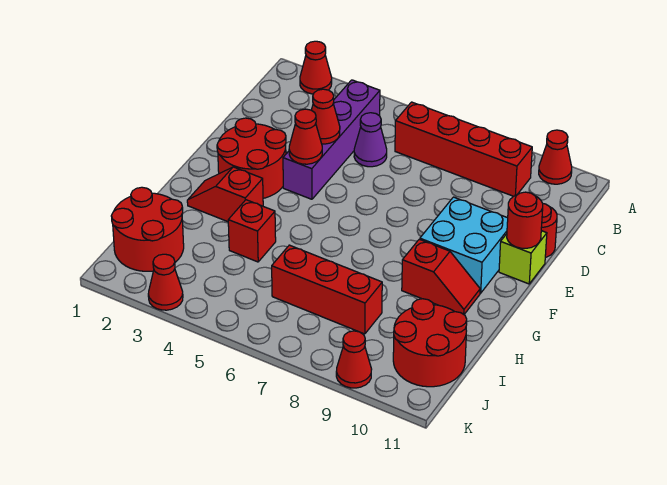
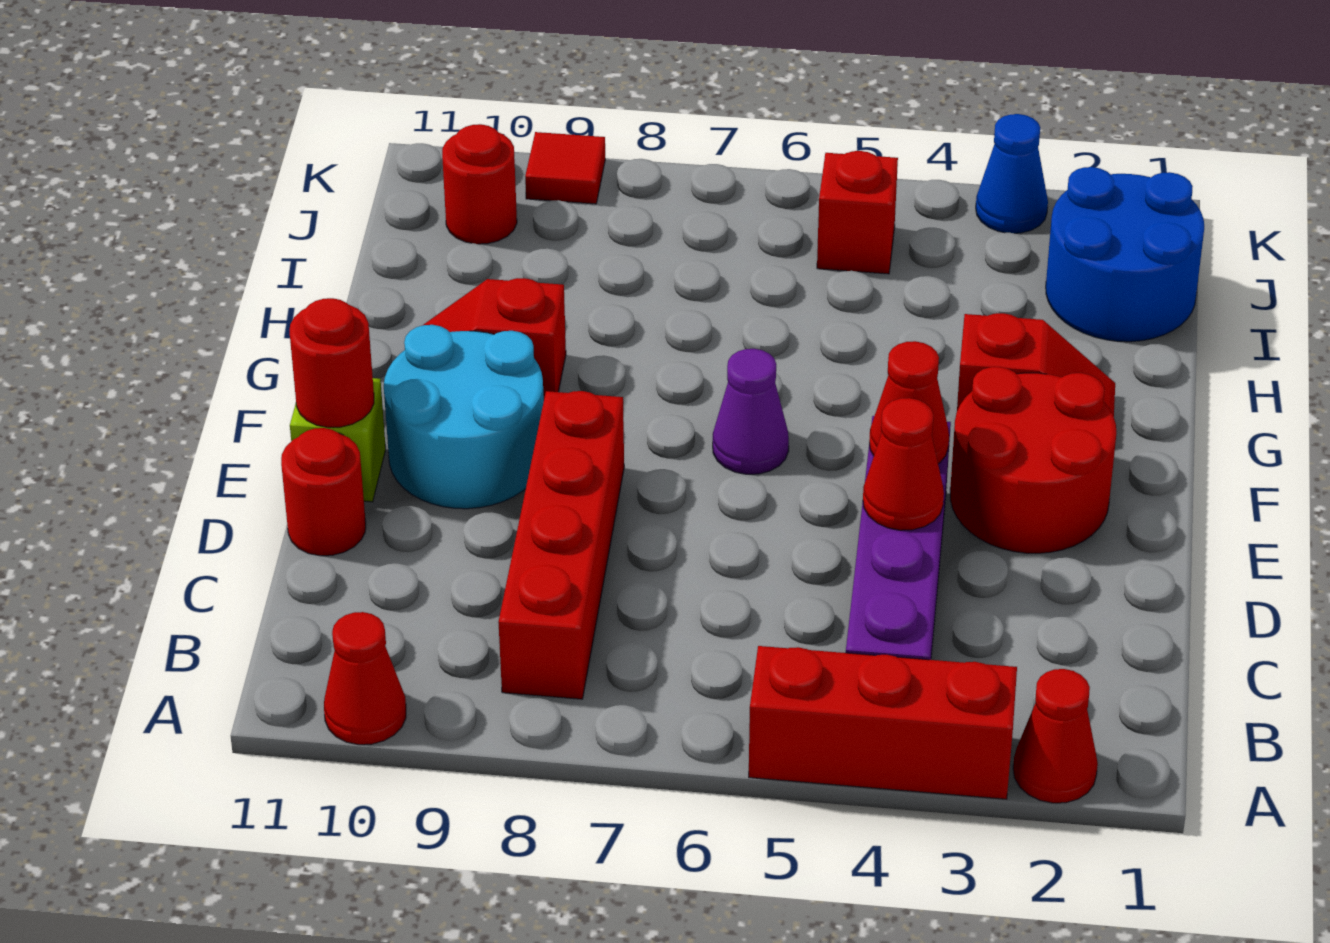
red brick B6:B9 level 1 -> red brick B8:E8 level 1
purple cone C5 level 1 -> purple cone F6 level 1
cyan brick E9:F10 level 1 -> cyan round brick E9:F10 level 1
red brick H4 level 1 -> red brick J5 level 1
red round brick I1:J2 level 1 -> blue round brick I1:J2 level 1
red brick I6:I8 level 1 -> red brick A3:A5 level 1
red round brick I10:J11 level 1 -> red round brick J10 level 1
red cone K3 level 1 -> blue cone K3 level 1
red cone K9 level 1 -> red tile K9 level 1

